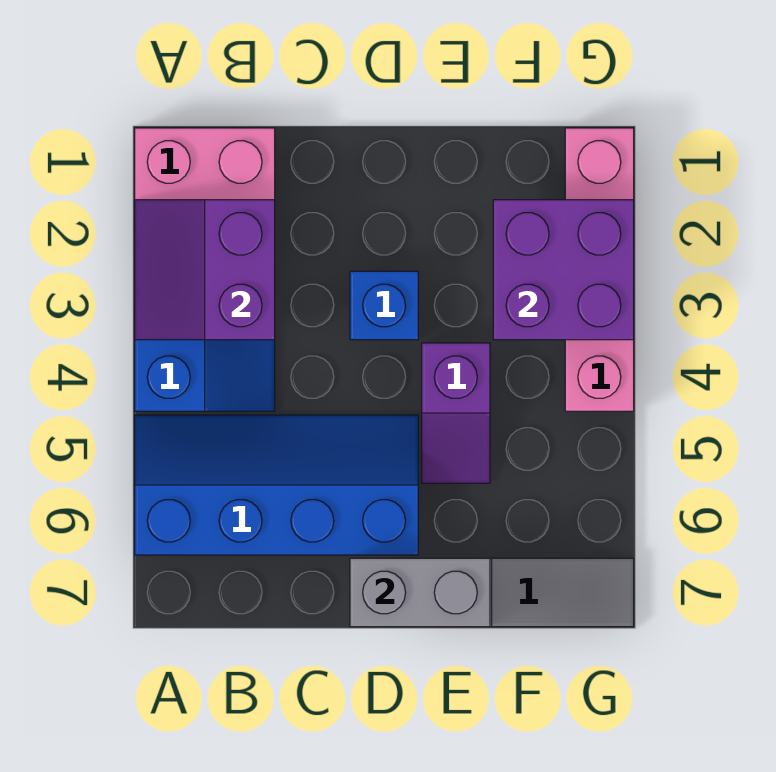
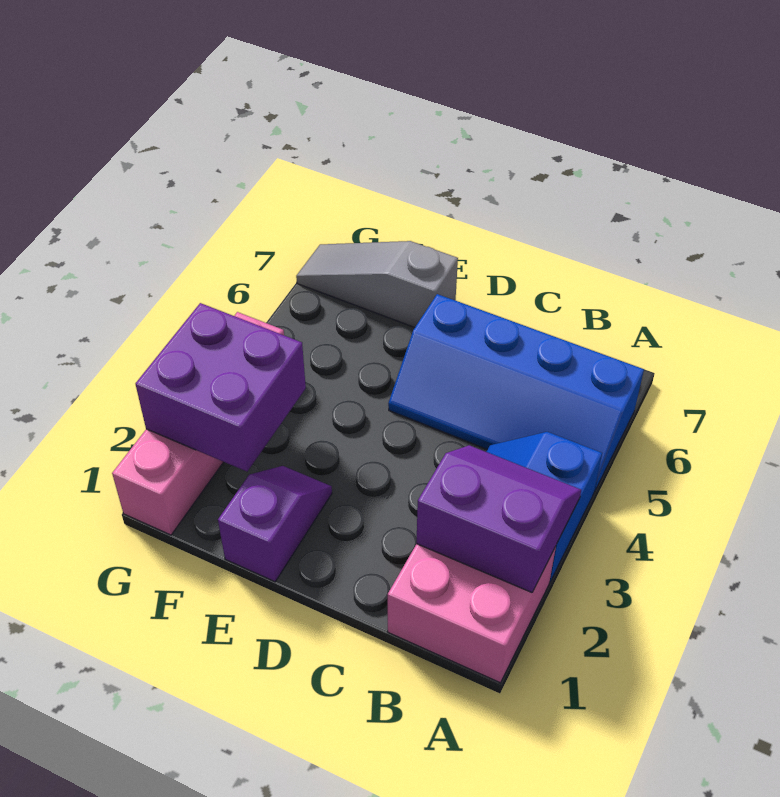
purple slope A2:B3 level 2 top B -> purple slope A2:B3 level 2 top 2
blue brick D3 level 1 -> none
grey brick D7:E7 level 2 -> none
purple slope E4:E5 level 1 top 4 -> purple slope E1:E2 level 1 top 1

